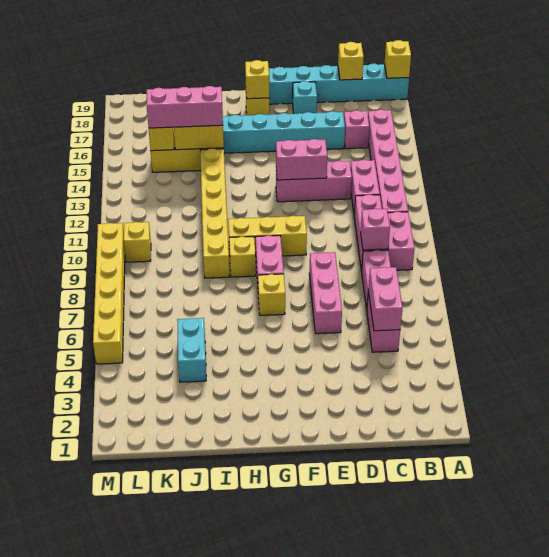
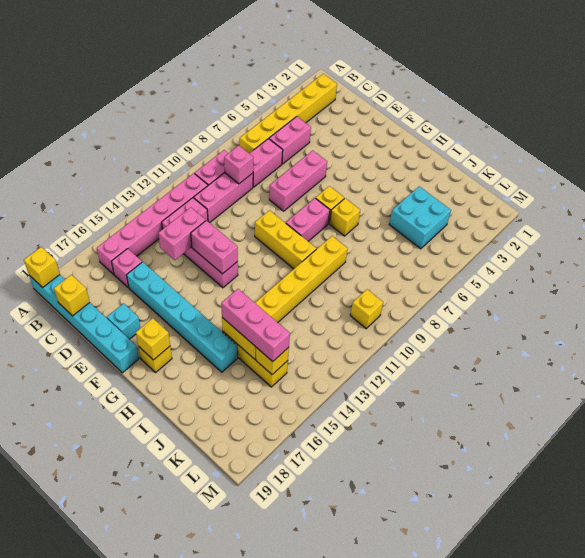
pink brick C5:C6 level 2 -> pink brick D13:D14 level 2
yellow brick H9 level 1 -> yellow brick H7 level 1
cyan brick J4:J5 level 1 -> cyan brick J4:K5 level 1
yellow brick M5:M10 level 1 -> yellow brick B2:B7 level 1

